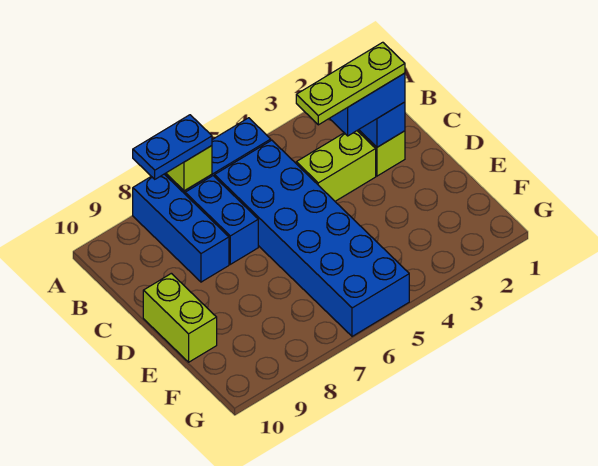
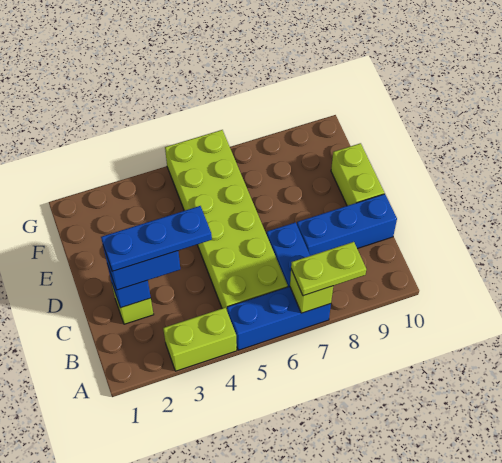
blue plate A7:A8 level 3 -> lime plate A7:A8 level 3
blue brick A8:C8 level 1 -> blue brick C8:C10 level 1
blue brick B5:G6 level 1 -> lime brick B5:G6 level 1
lime plate C2:C4 level 4 -> blue plate C2:C4 level 4
lime brick C3:C4 level 1 -> lime brick A3:A4 level 1

